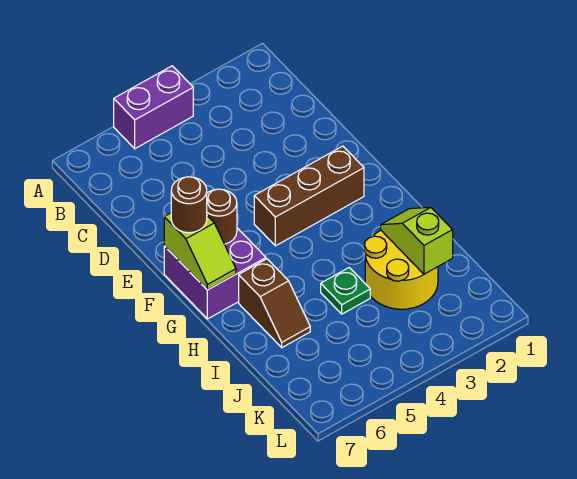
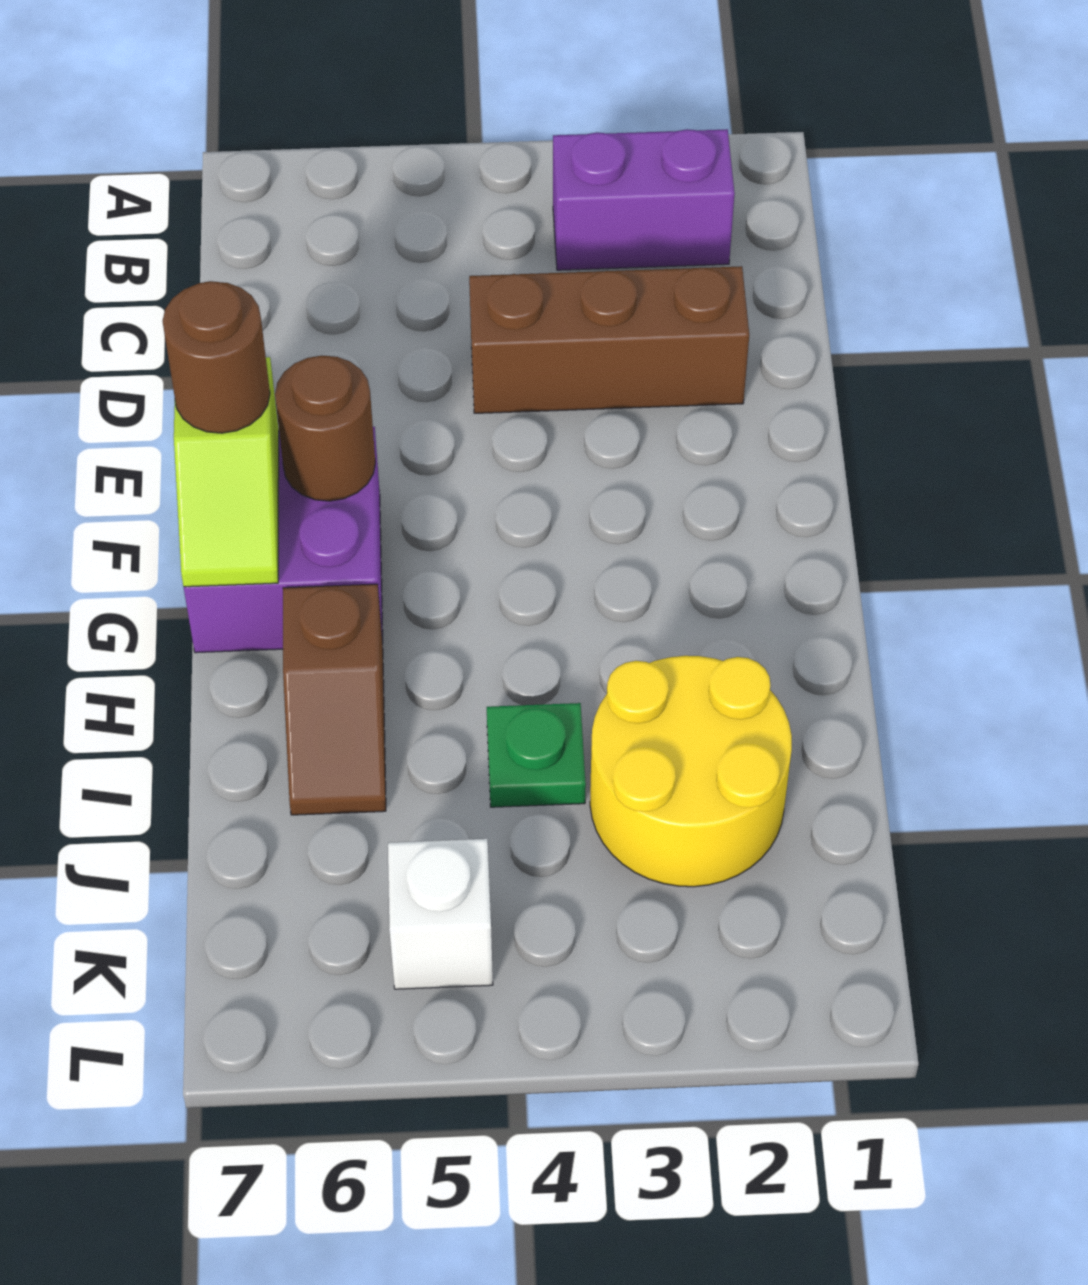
purple brick A4:A5 level 1 -> purple brick B2:B3 level 1
brown brick F2:F4 level 1 -> brown brick D2:D4 level 1
lime slope I2:J2 level 2 top J -> none
none -> white brick K5 level 1

